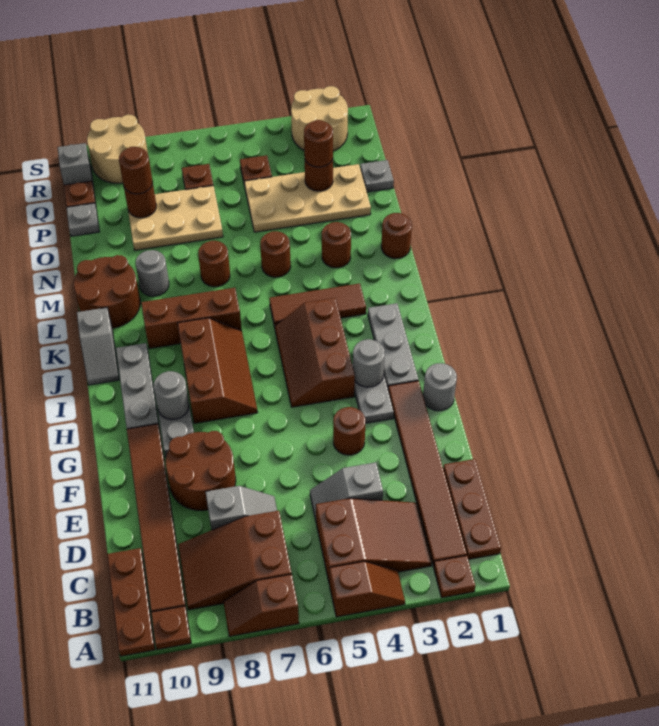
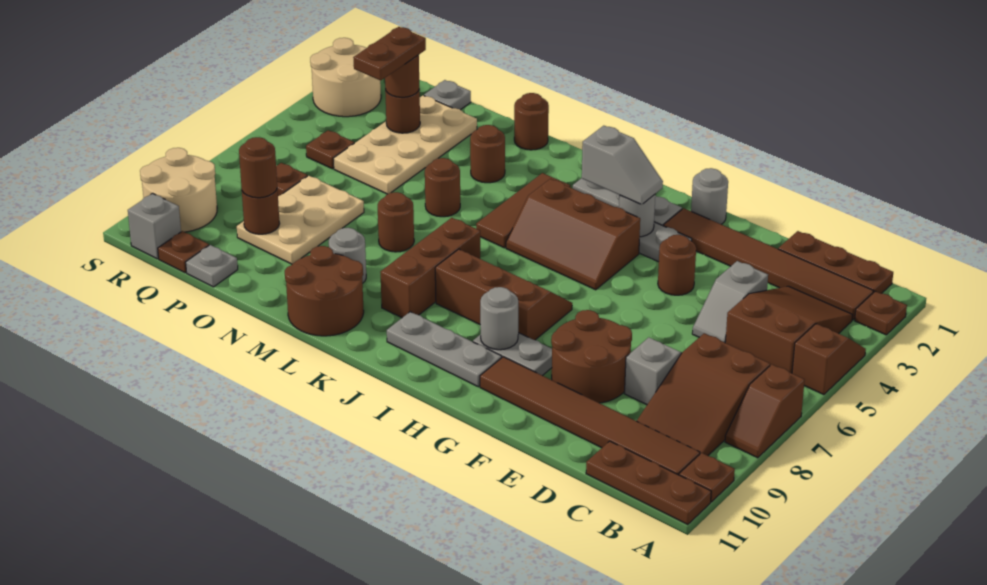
grey slope J11:K11 level 1 top K -> grey slope H3:I3 level 3 top I
none -> brown plate P3:P4 level 4

